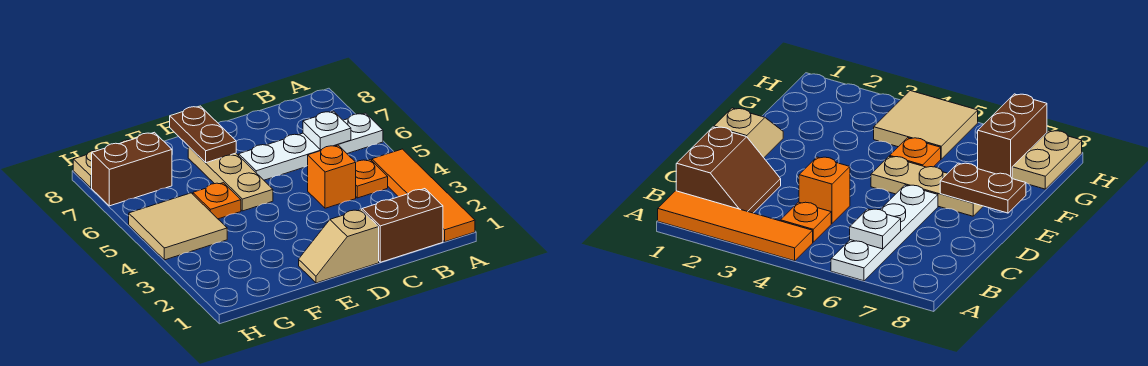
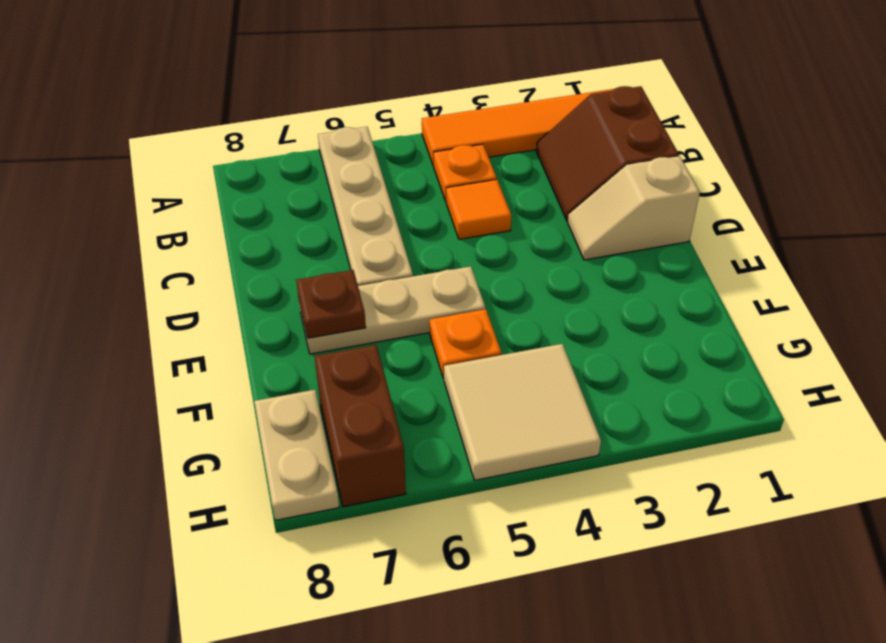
white plate A6:D6 level 1 -> tan plate A6:D6 level 1
white plate B6 level 2 -> none
orange brick C4 level 1 -> orange tile C4 level 1
tan slope D1:E1 level 1 top D -> tan slope D1:D2 level 1 top 1
brown plate E7:E8 level 2 -> brown plate E7 level 2

